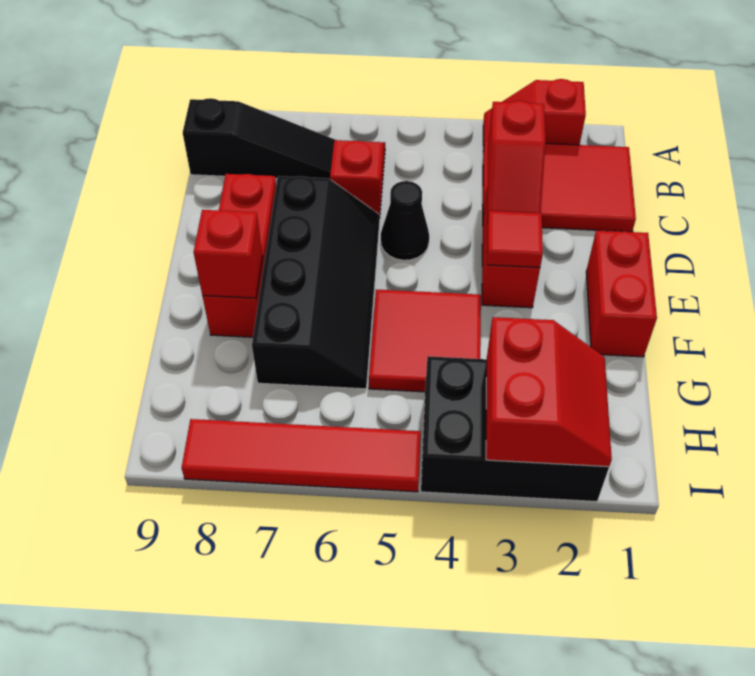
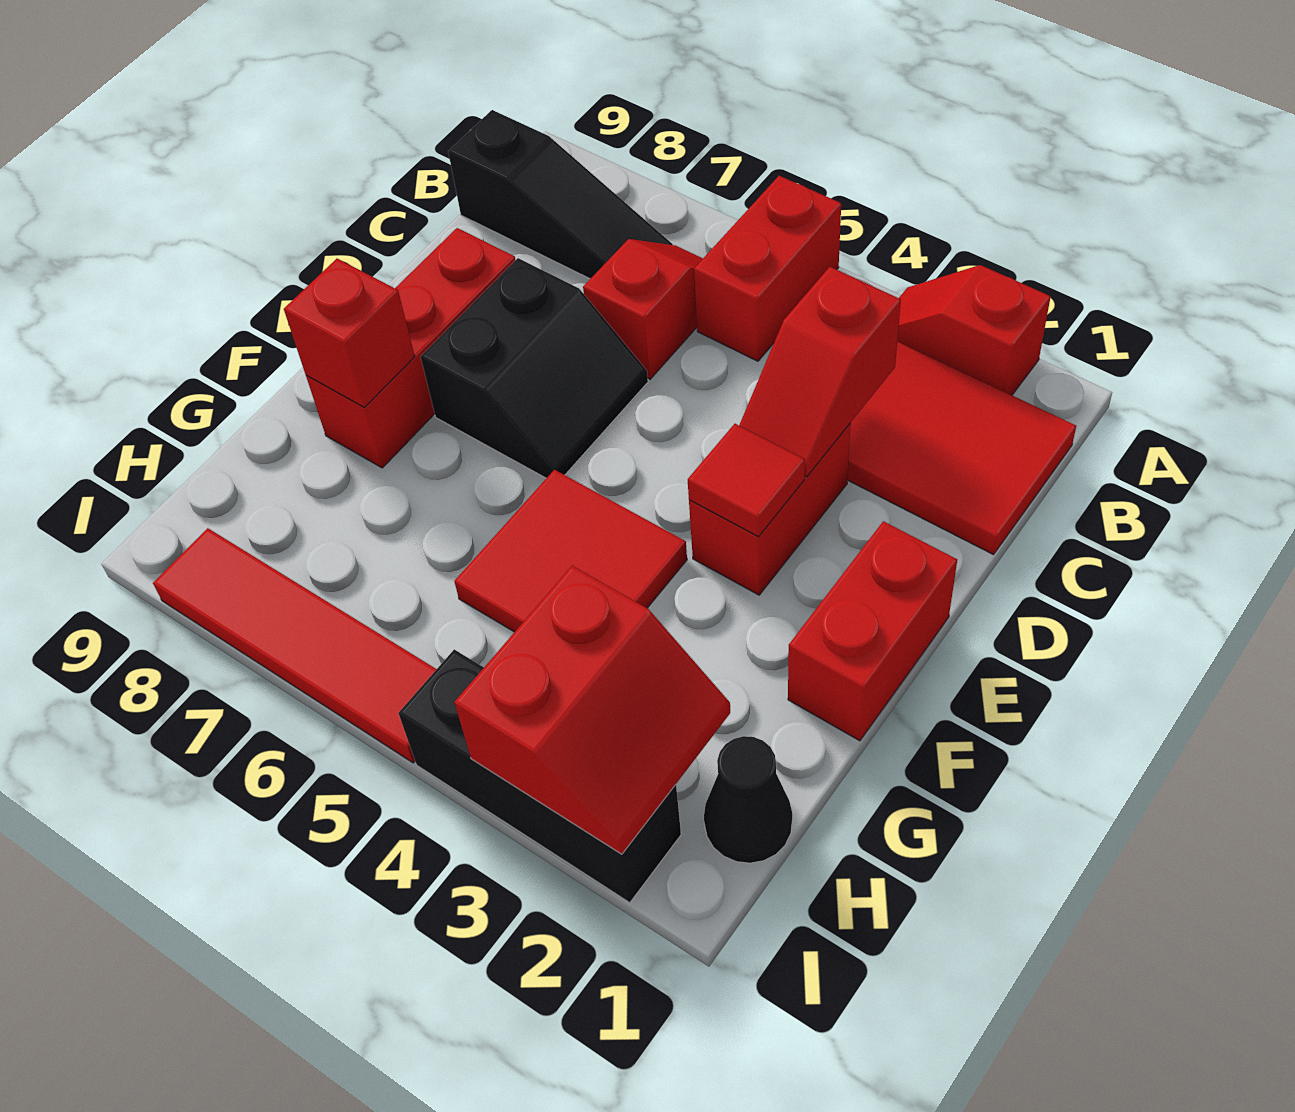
none -> red brick A5:B5 level 1
black cone D5 level 1 -> black cone H1 level 1
black slope D6:G7 level 1 top 7 -> black slope D6:E7 level 1 top 7
black brick H2:I4 level 1 -> black brick I2:I4 level 1

